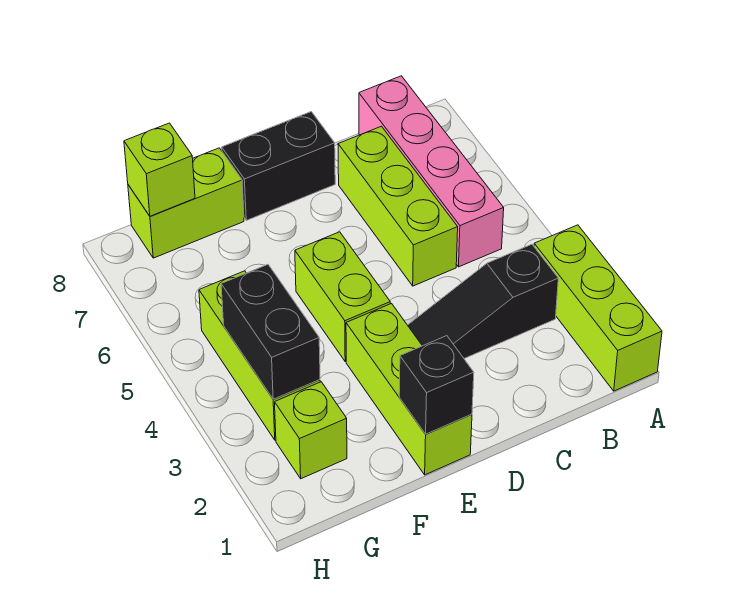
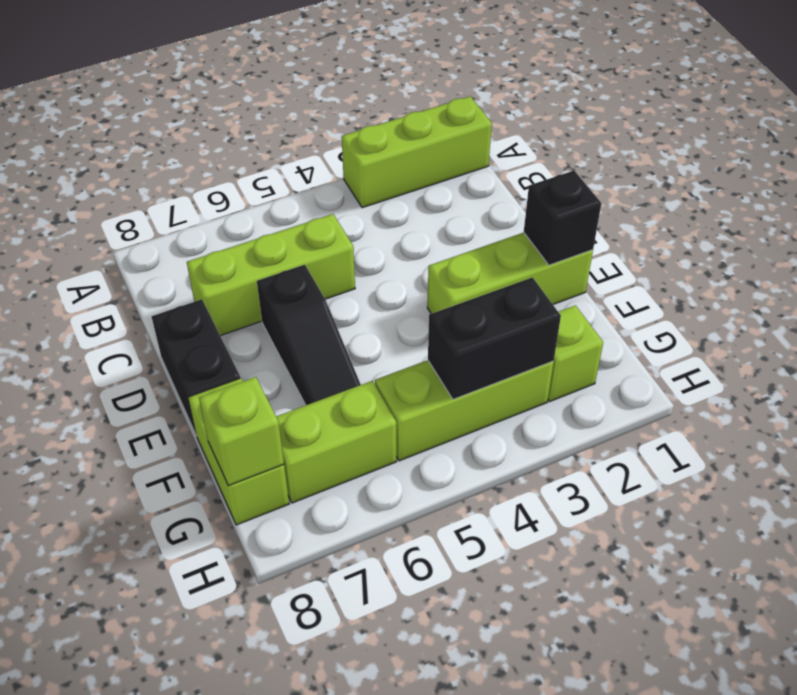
black slope B3:D3 level 1 top B -> black slope D6:F6 level 1 top D
pink brick B5:B8 level 1 -> none
lime brick E4:E5 level 1 -> lime brick G6:G7 level 1

